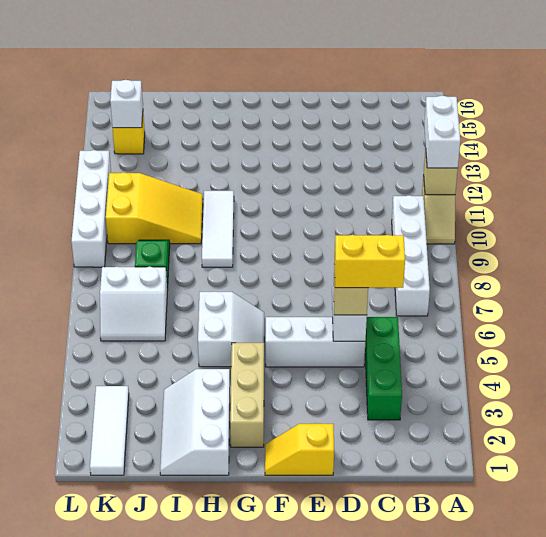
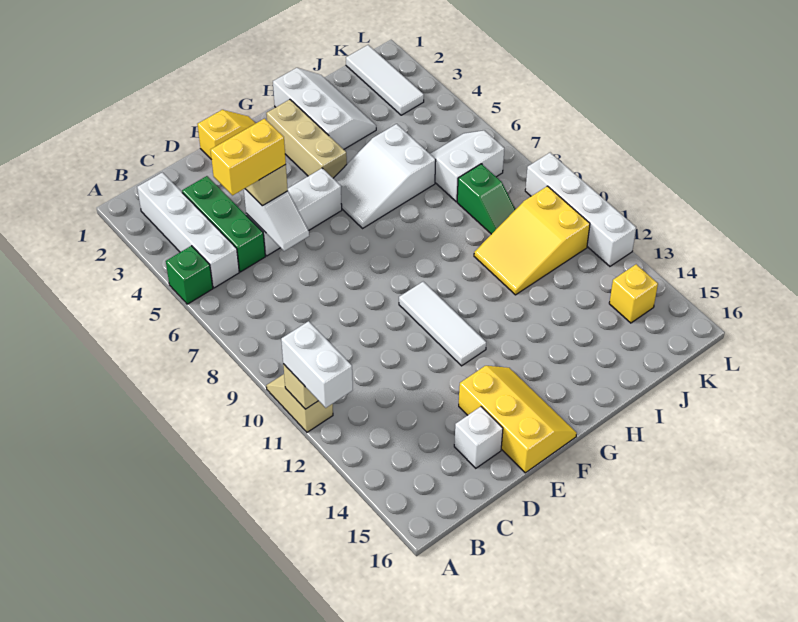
none -> green brick A5 level 1
white brick B7:B10 level 1 -> white brick B2:B5 level 1
none -> yellow slope E14:F16 level 1 top E
white slope G5:H6 level 1 top H -> white slope G5:I6 level 1 top I
white tile H9:H11 level 1 -> white tile F10:F12 level 1
white brick K14 level 2 -> white brick D15 level 1

